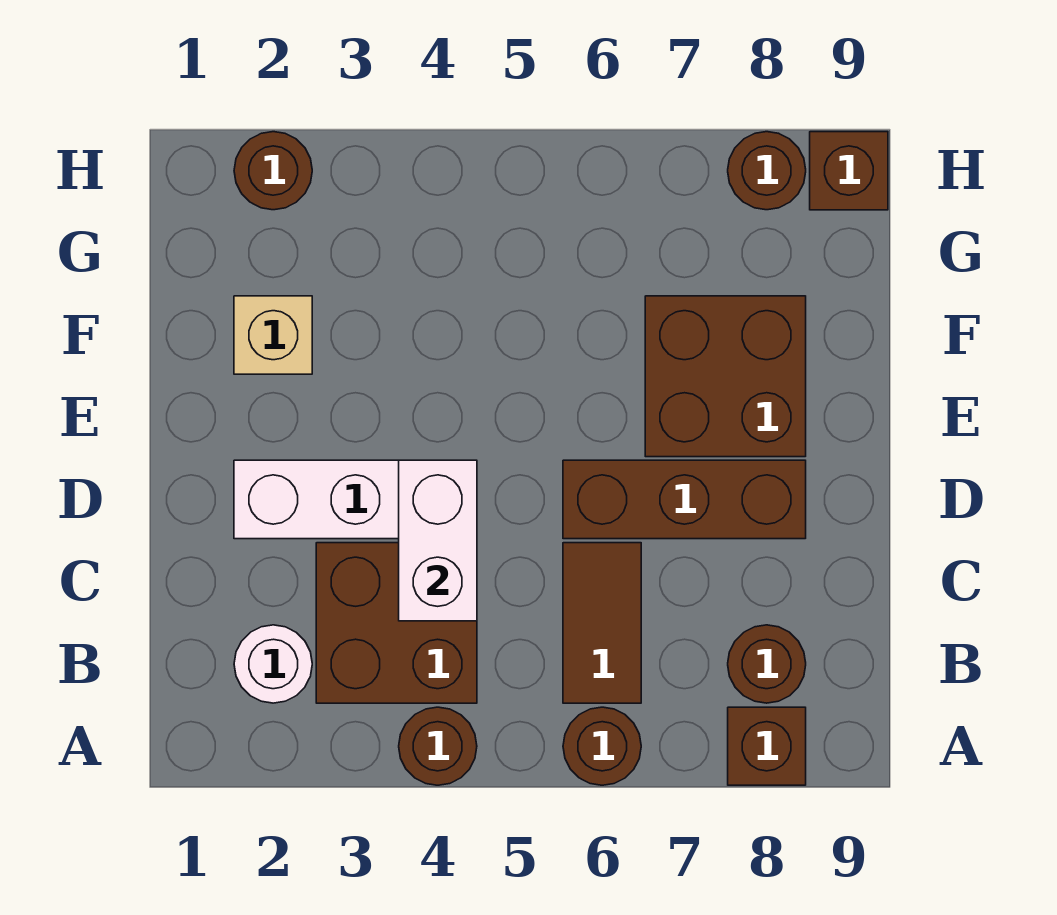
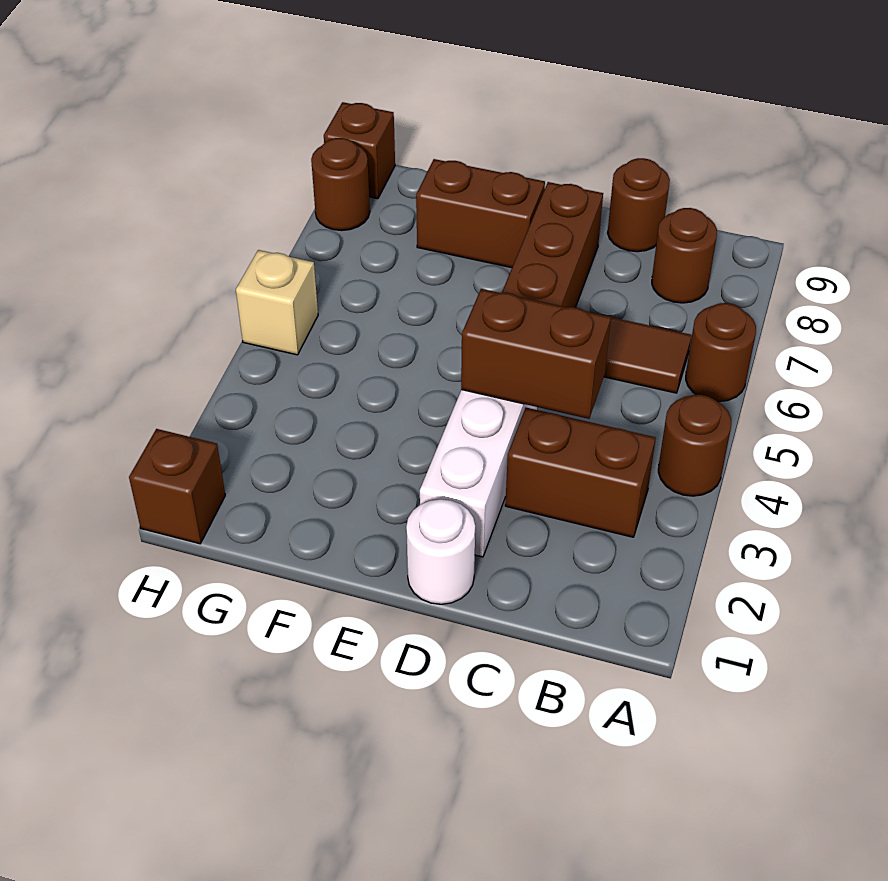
brown brick A8 level 1 -> brown brick H1 level 1
white round brick B2 level 1 -> white round brick D1 level 1
brown brick B3:C4 level 1 -> brown brick B3:C3 level 1
white brick C4:D4 level 2 -> brown brick C4:D4 level 2
brown brick E7:F8 level 1 -> brown brick E8:F8 level 1
tan brick F2 level 1 -> tan brick H5 level 1
brown round brick H2 level 1 -> brown round brick C9 level 1

